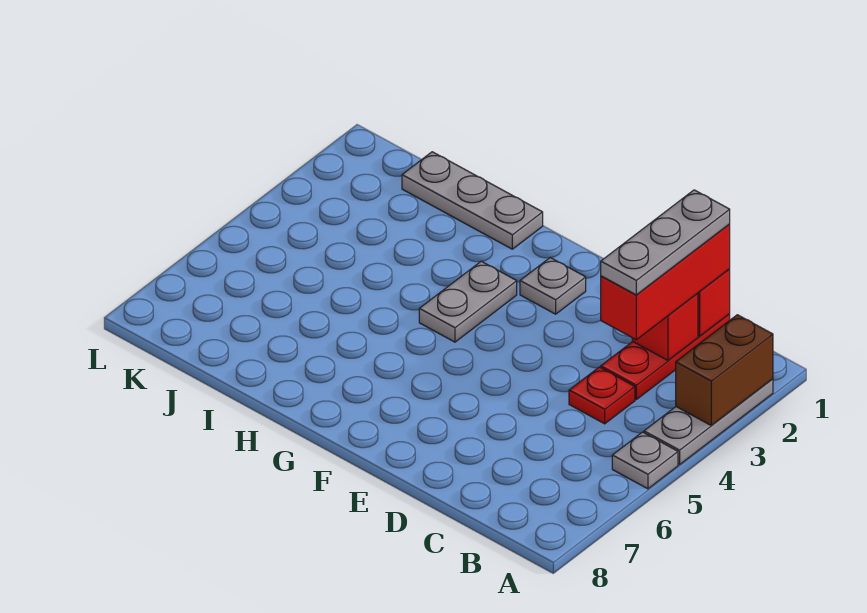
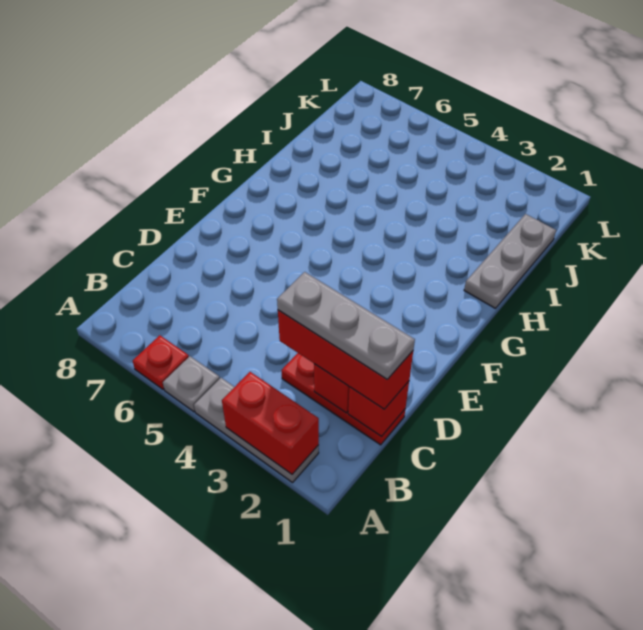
brown brick A2:A3 level 2 -> red brick A2:A3 level 2
red plate C4 level 1 -> red plate A6 level 1
grey plate F2 level 1 -> none
grey plate G3:G4 level 1 -> none

